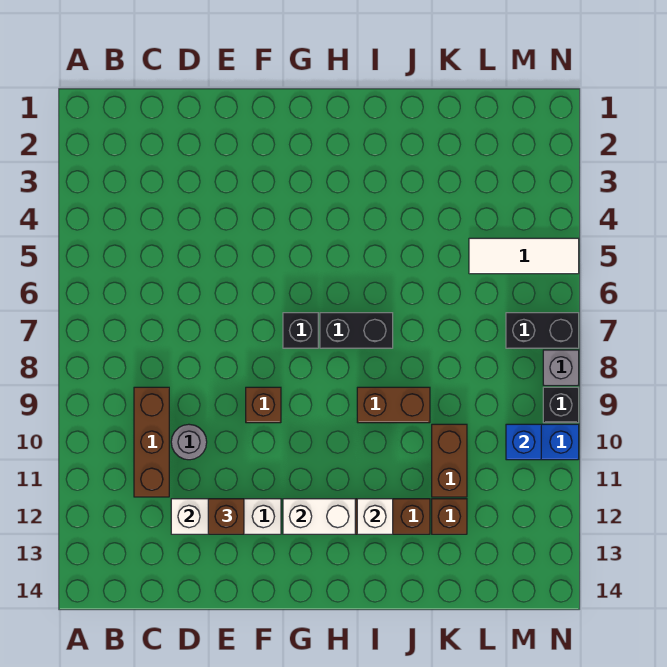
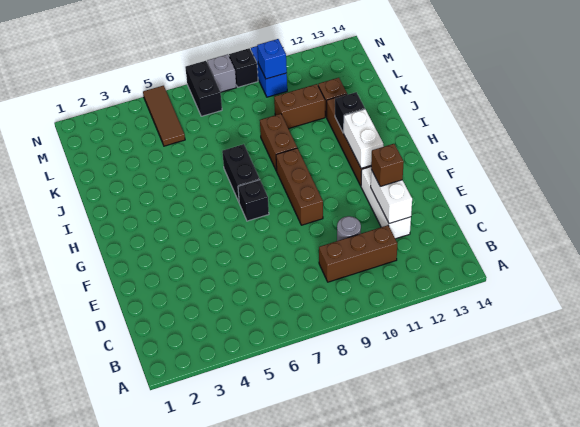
brown brick F9 level 1 -> brown brick F9:H9 level 1
white brick I12 level 2 -> black brick I12 level 2
white tile L5:N5 level 1 -> brown tile L5:N5 level 1

